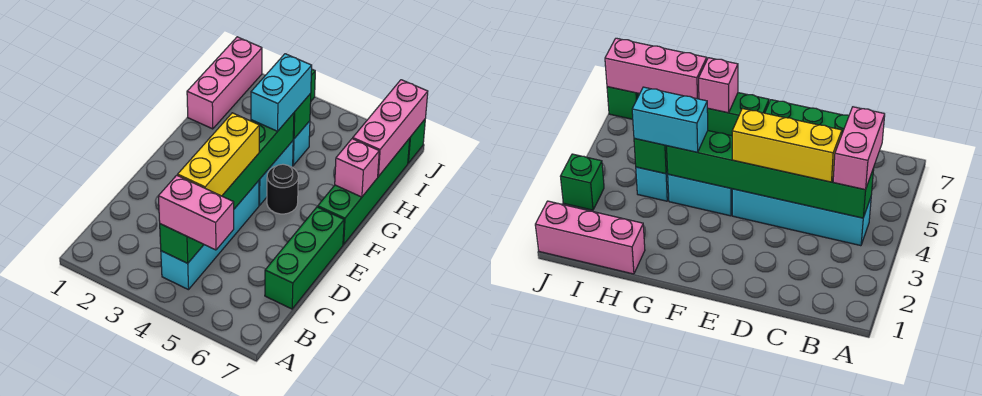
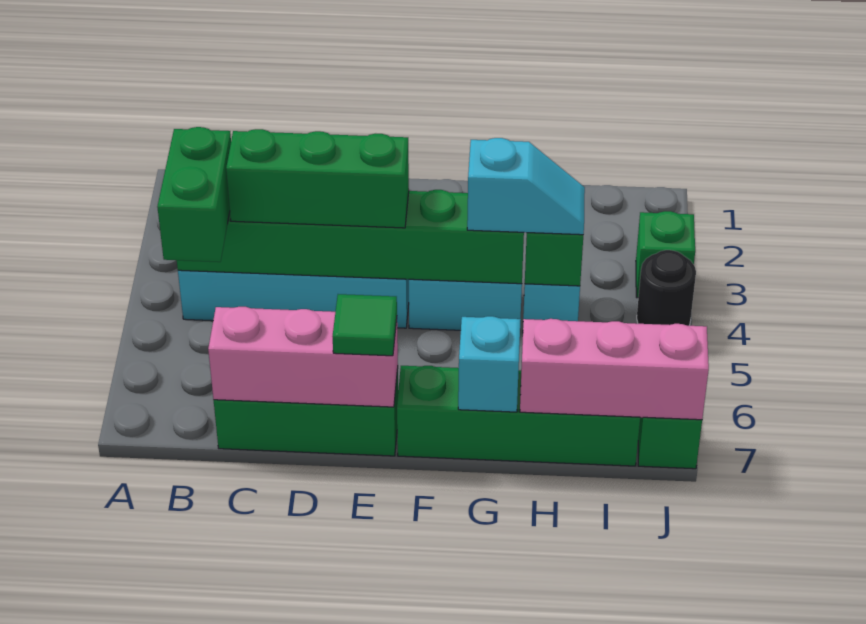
pink brick B4:B5 level 3 -> green brick B4:B5 level 3
yellow brick C4:E4 level 3 -> green brick C4:E4 level 3
none -> green tile E7 level 3
black round brick F5 level 1 -> black round brick J4 level 1
cyan brick G4:H4 level 3 -> cyan slope G4:H4 level 3 top G
pink brick G7 level 2 -> cyan brick G7 level 2
pink brick H1:J1 level 1 -> pink brick C7:E7 level 2

